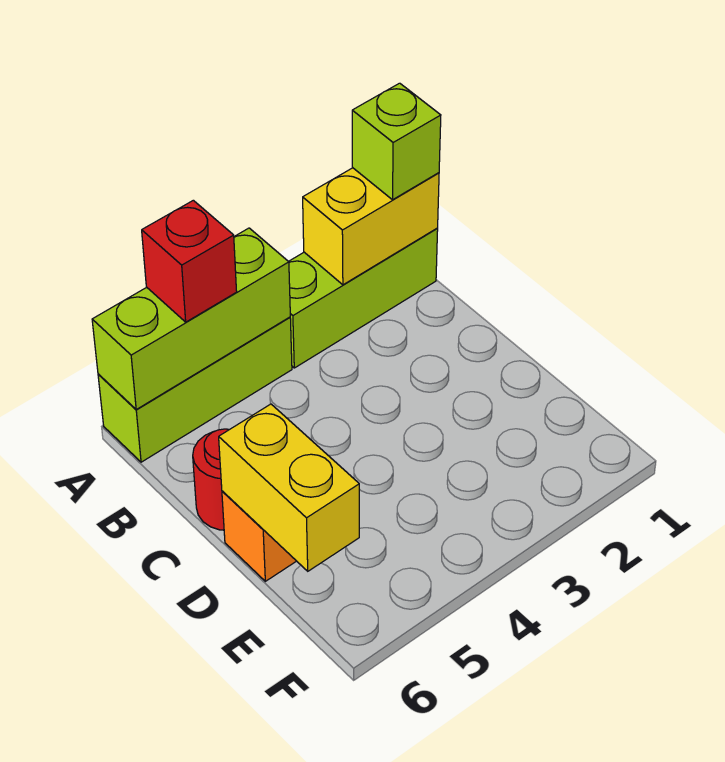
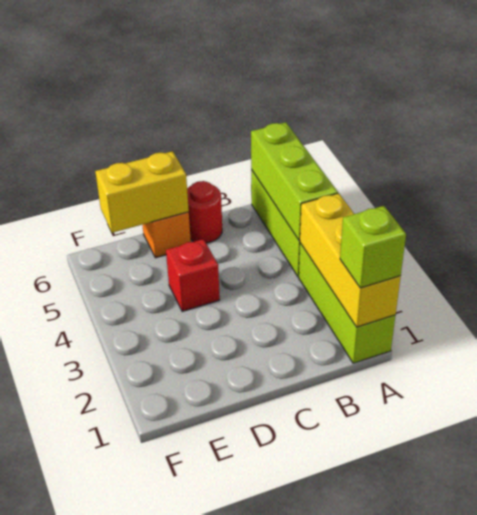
yellow brick A1:A2 level 2 -> yellow brick A1:A3 level 2
red brick A5 level 3 -> red brick D4 level 1

